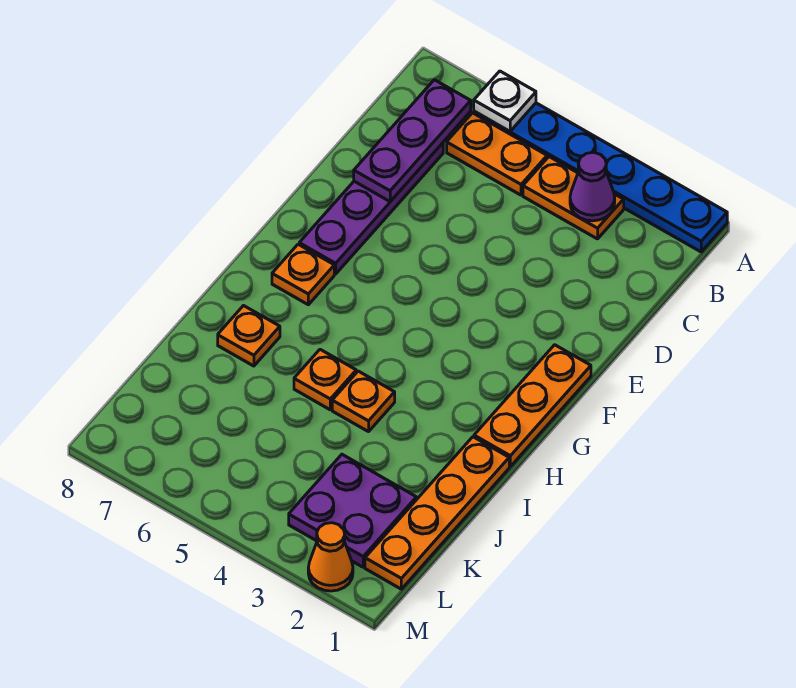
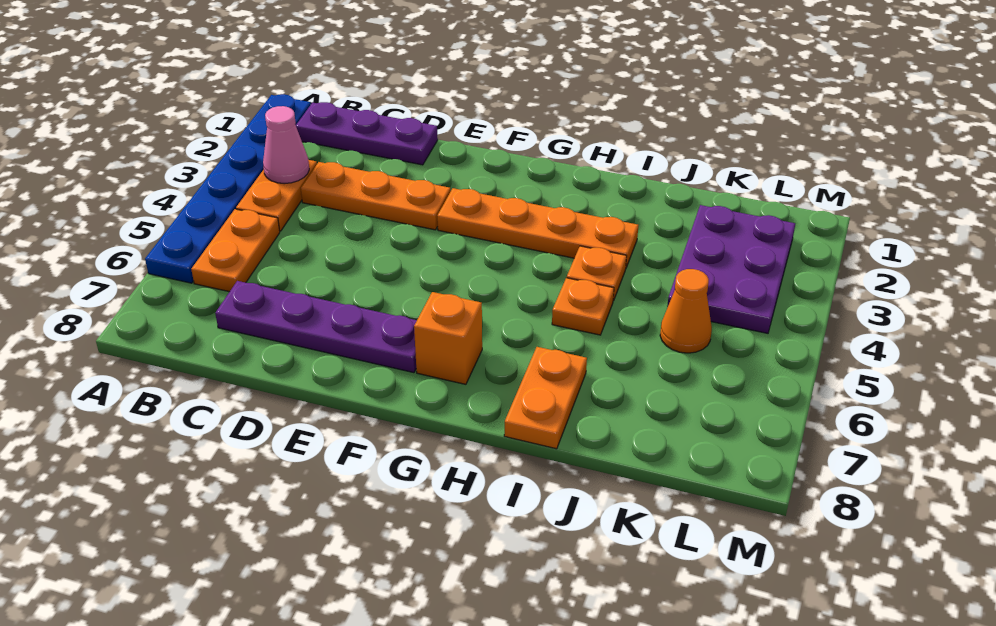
white plate A6 level 2 -> none
purple cone B3 level 2 -> pink cone B3 level 2
purple plate B7:D7 level 2 -> purple plate B1:D1 level 1
orange plate F1:H1 level 1 -> orange plate C3:E3 level 1
orange plate G7 level 1 -> orange brick G7 level 1
orange plate I1:L1 level 1 -> orange plate F3:I3 level 1
orange plate I7 level 1 -> orange plate I7:I8 level 1
purple plate K2:L3 level 1 -> purple plate K2:L4 level 1
orange cone M2 level 1 -> orange cone K5 level 1

